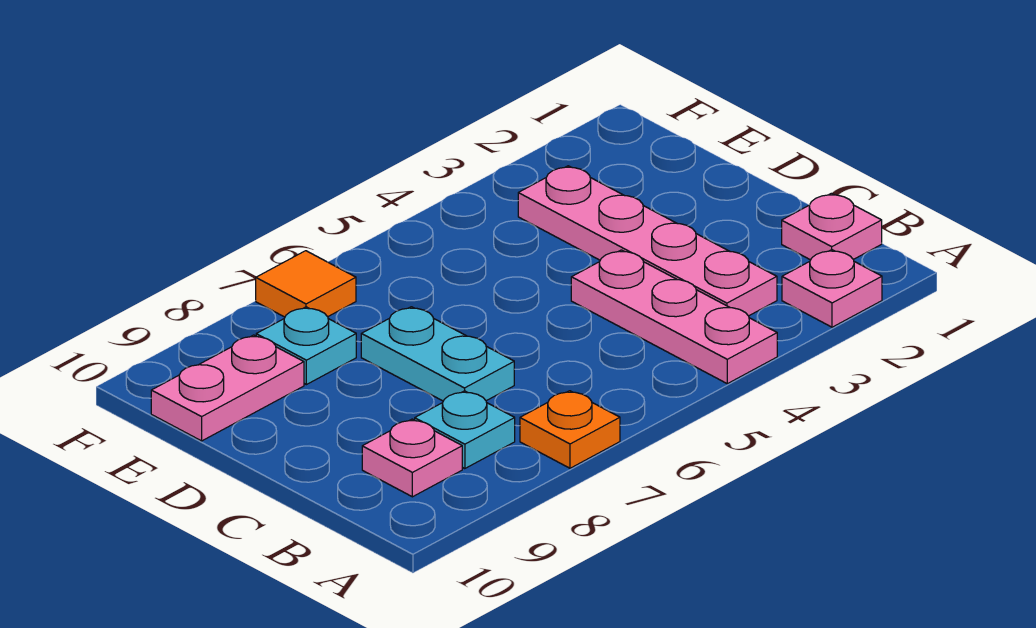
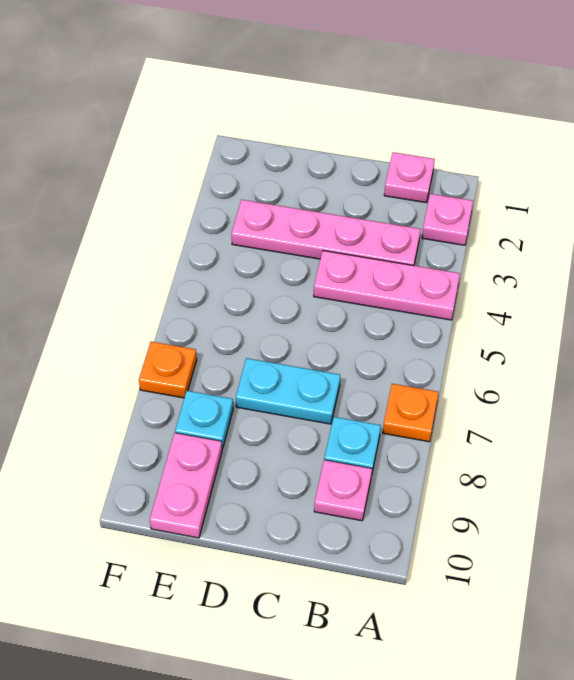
orange tile F7 level 1 -> orange plate F7 level 1

